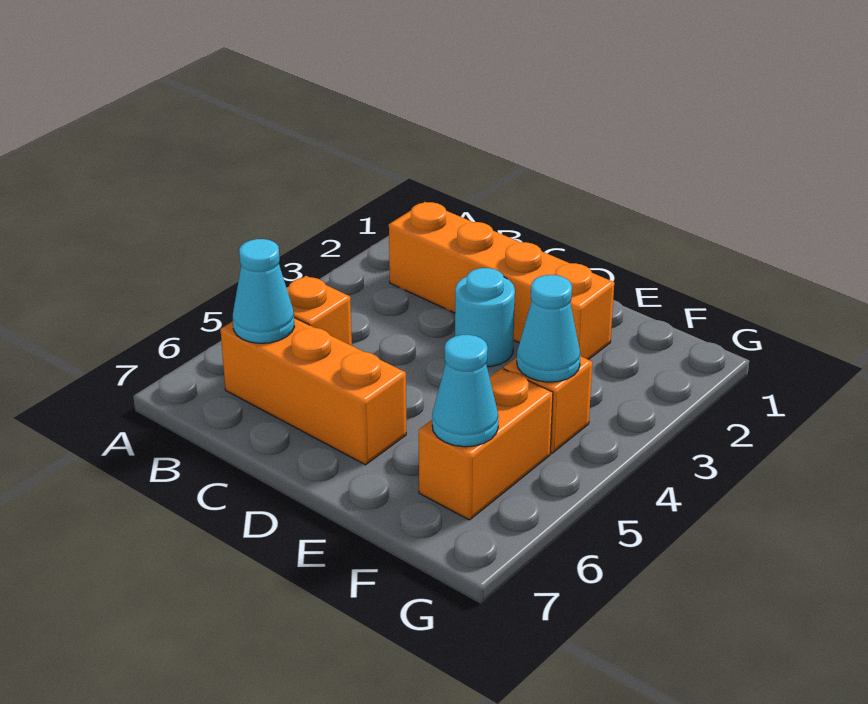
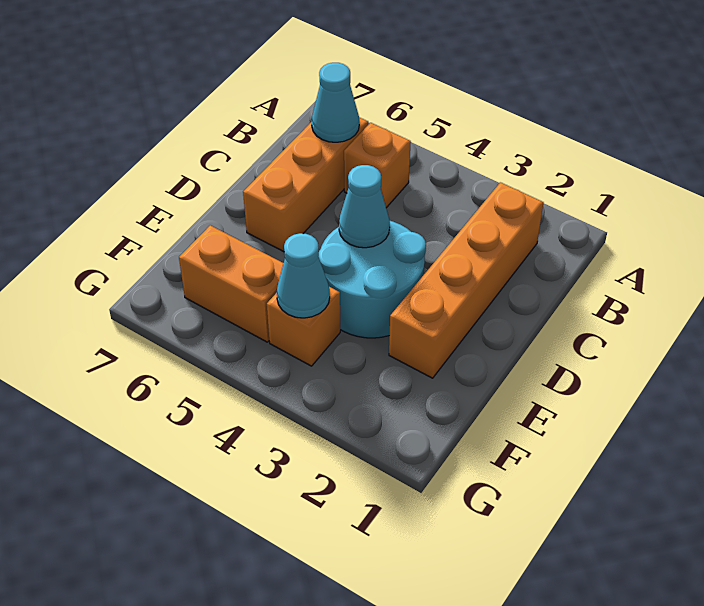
cyan round brick D3 level 1 -> cyan round brick D3:E4 level 1
cyan cone F6 level 2 -> cyan cone D4 level 2

